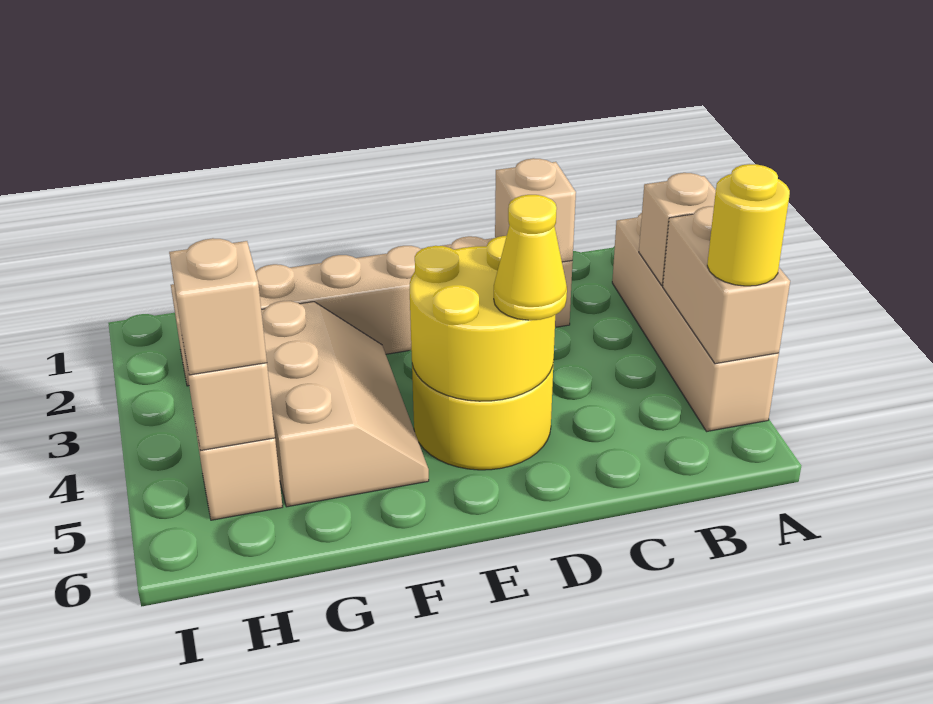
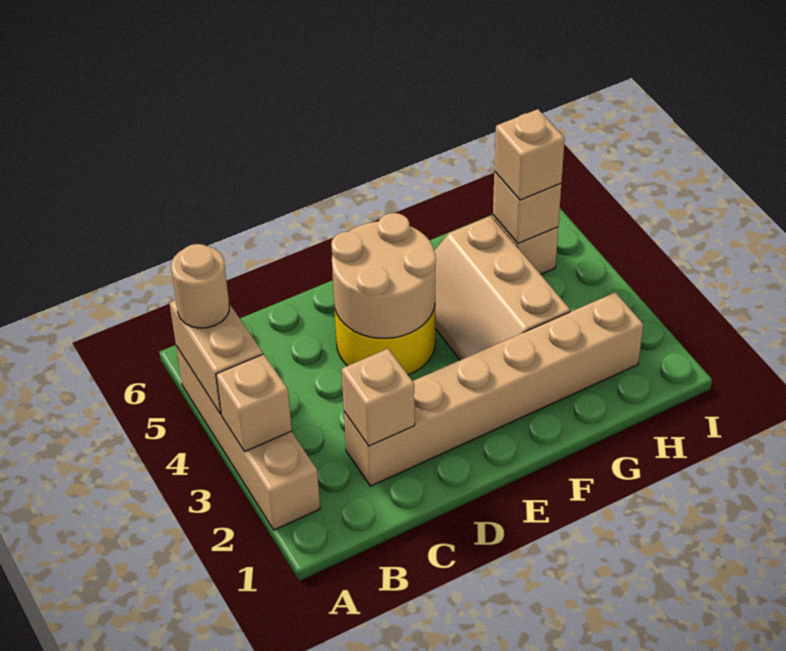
yellow round brick A5 level 3 -> tan round brick A5 level 3
yellow round brick D4:E5 level 2 -> tan round brick D4:E5 level 2
yellow cone D5 level 3 -> none

